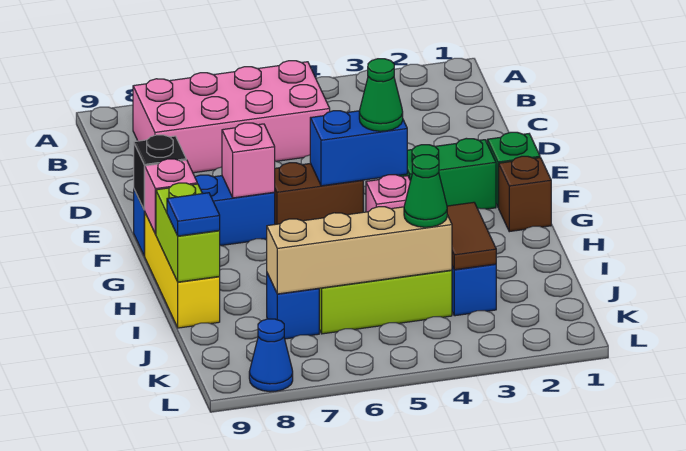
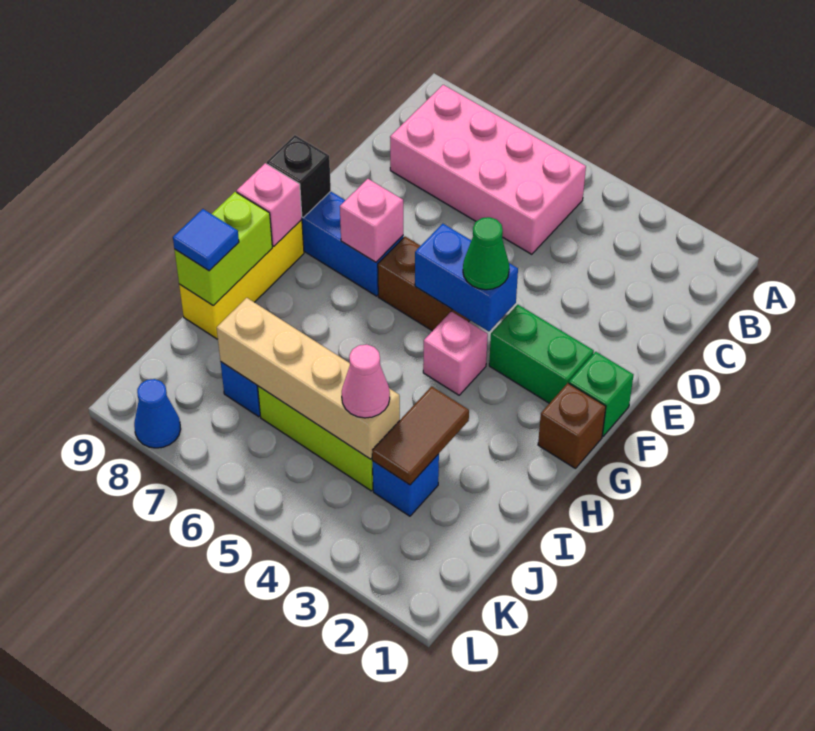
green cone J4 level 3 -> pink cone J4 level 3

